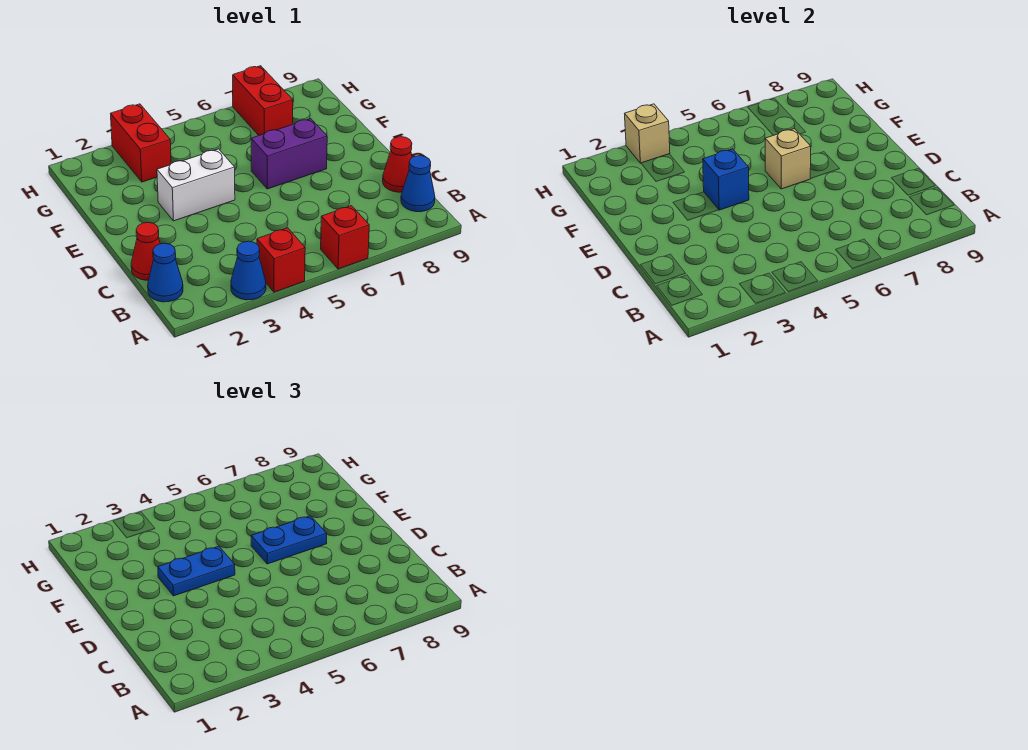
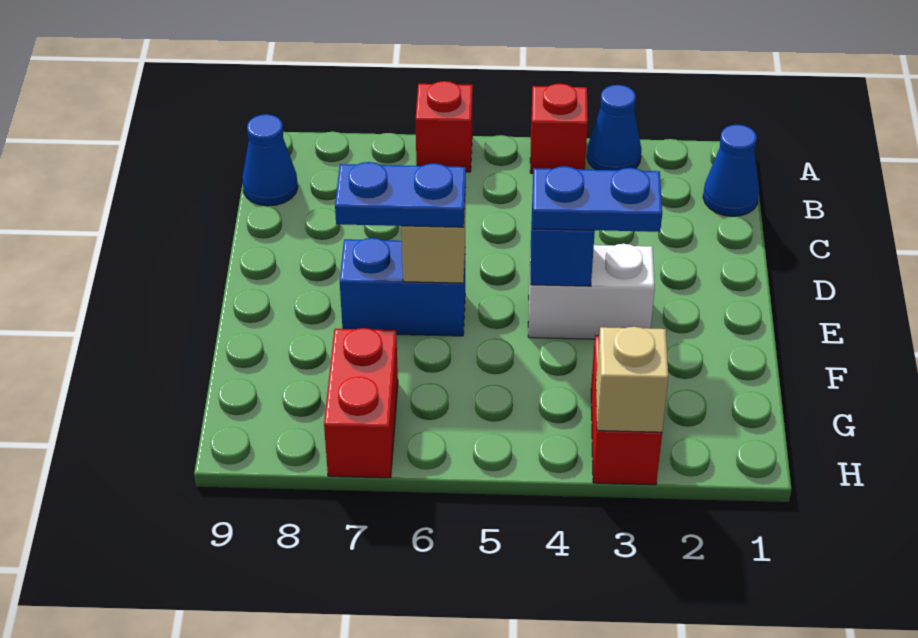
red cone C1 level 1 -> none
red cone C9 level 1 -> none
purple brick E6:E7 level 1 -> blue brick E6:E7 level 1

